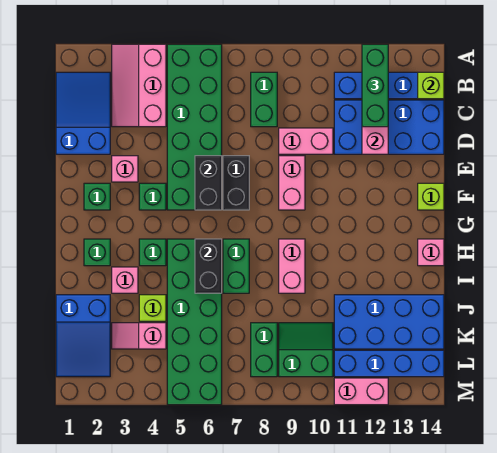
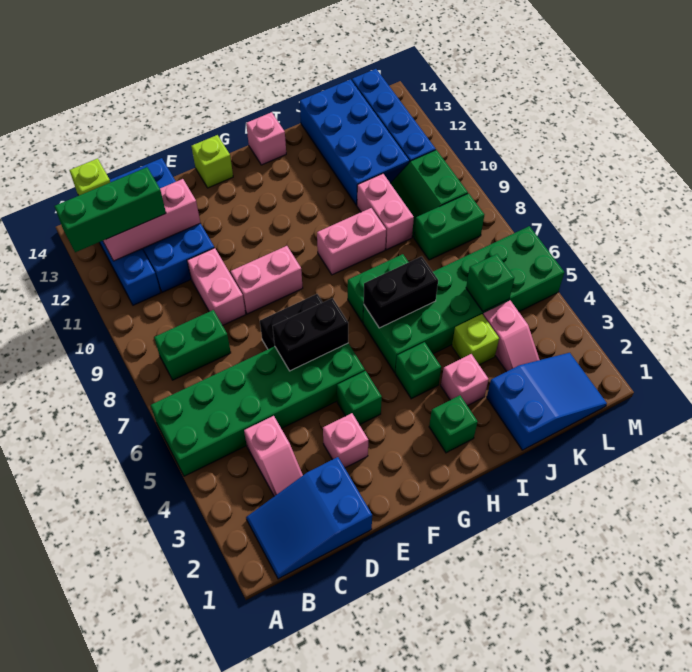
pink slope A3:C4 level 1 top 4 -> pink slope C3:C4 level 1 top 4
green brick F2 level 1 -> green brick K5 level 2
pink brick M11:M12 level 1 -> pink brick J9:J10 level 1

